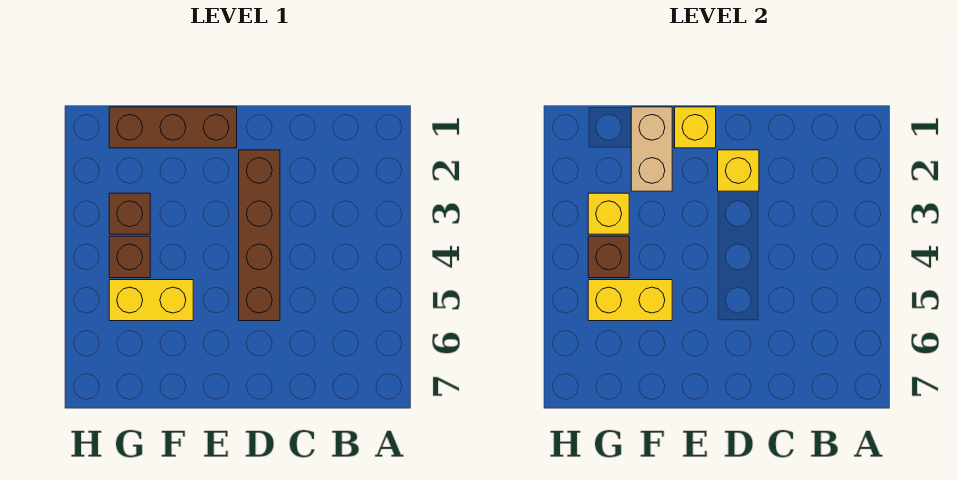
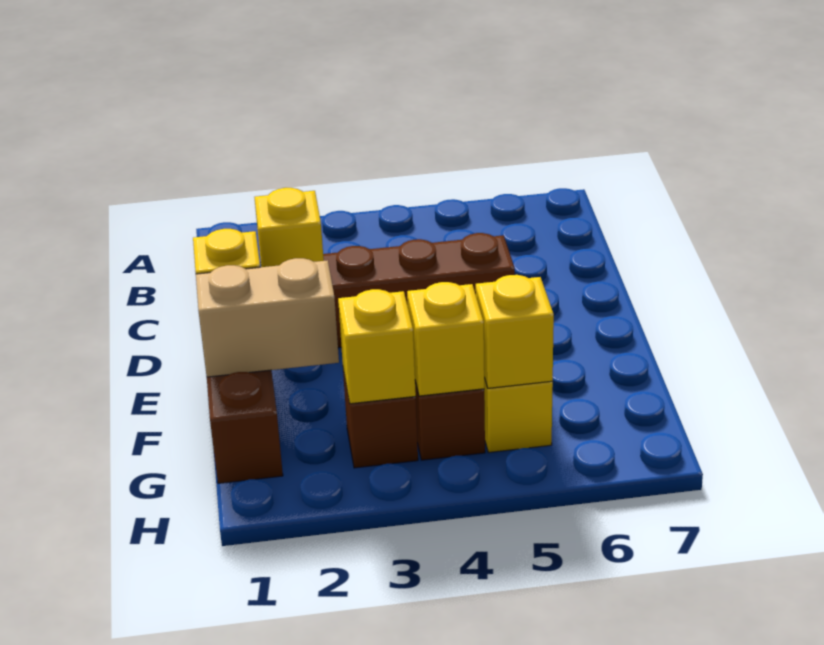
yellow brick F5:G5 level 2 -> yellow brick G5 level 2
brown brick G4 level 2 -> yellow brick G4 level 2

